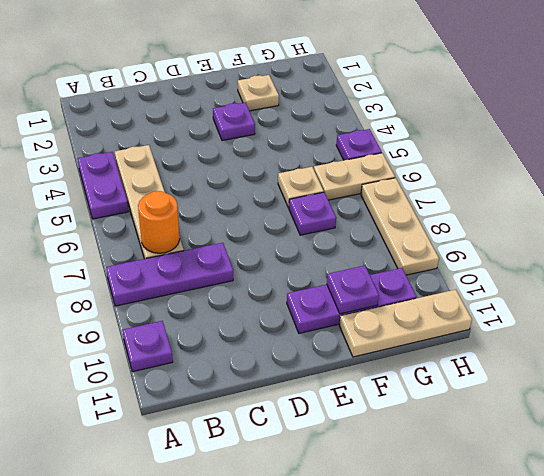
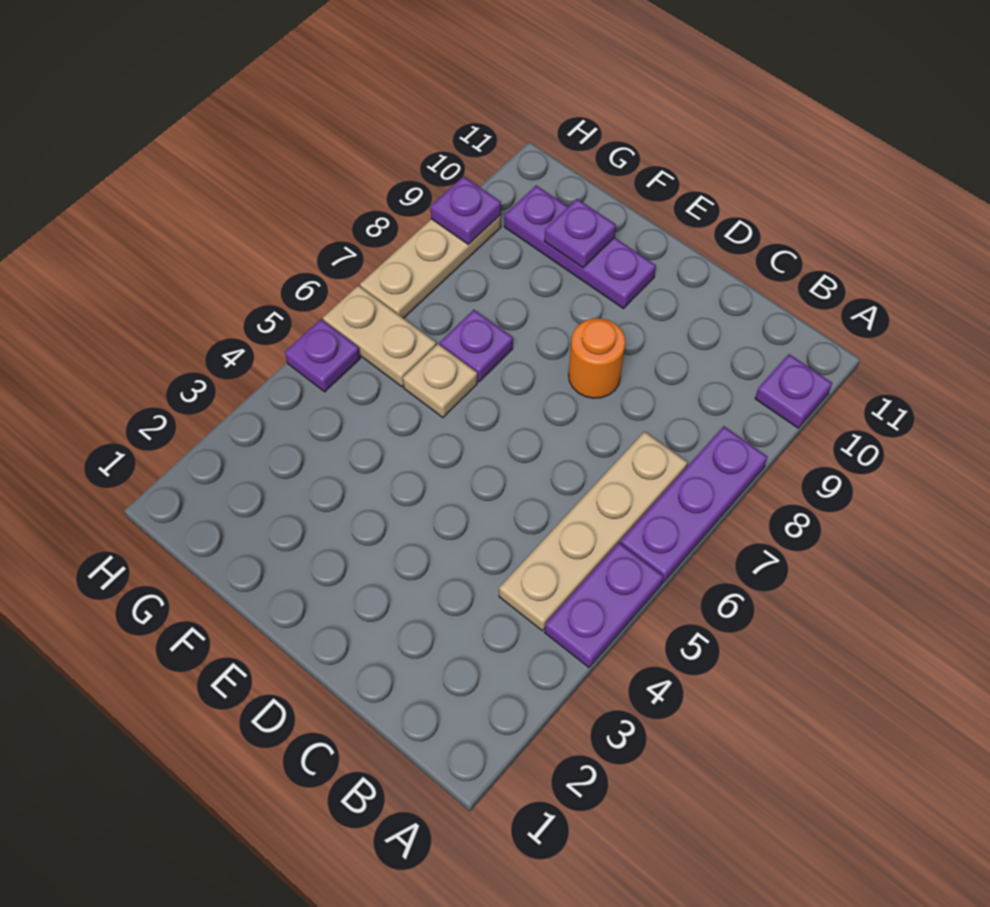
purple plate A8:C8 level 1 -> purple plate A6:A8 level 1
orange round brick B7 level 2 -> orange round brick D8 level 1
purple plate E3 level 1 -> purple plate H9 level 2
tan plate F2 level 1 -> none
tan plate F11:H11 level 1 -> none

